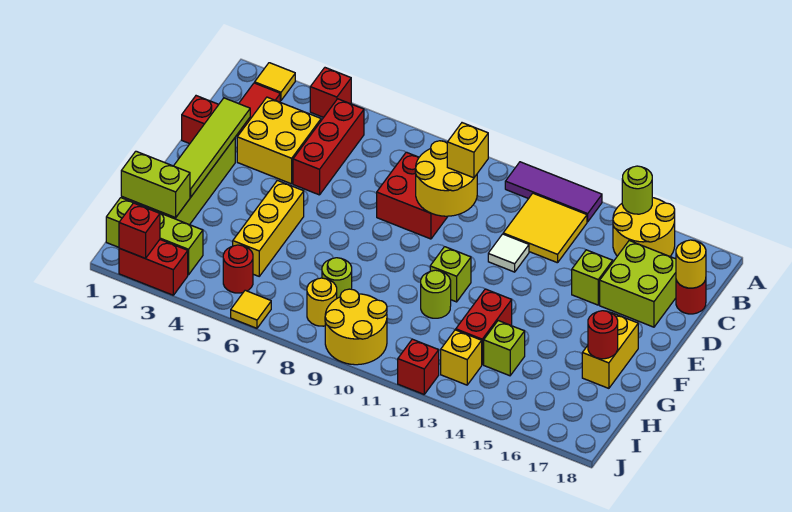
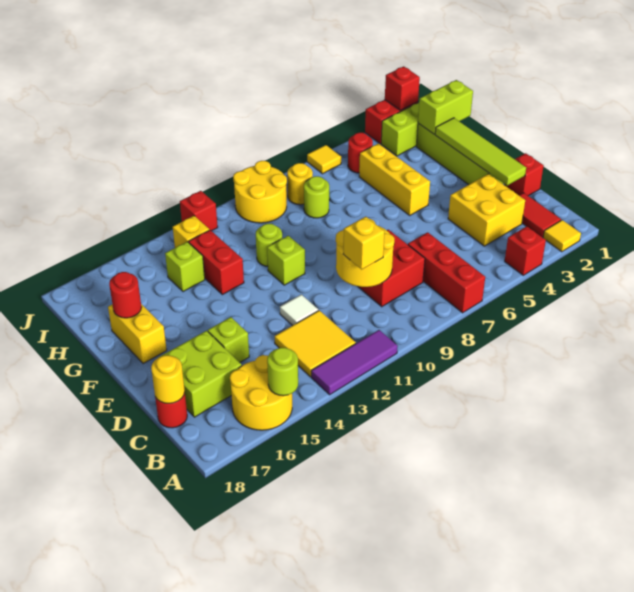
red brick B5:D5 level 1 -> red brick A7:C7 level 1

